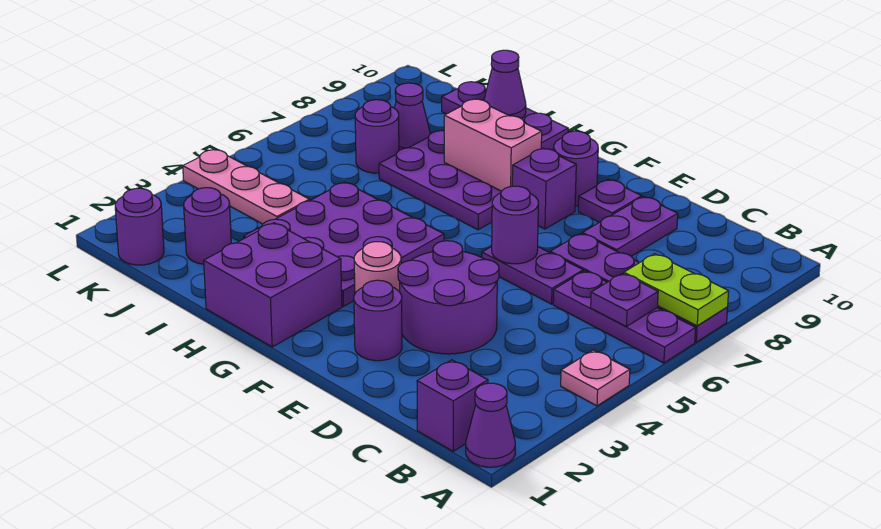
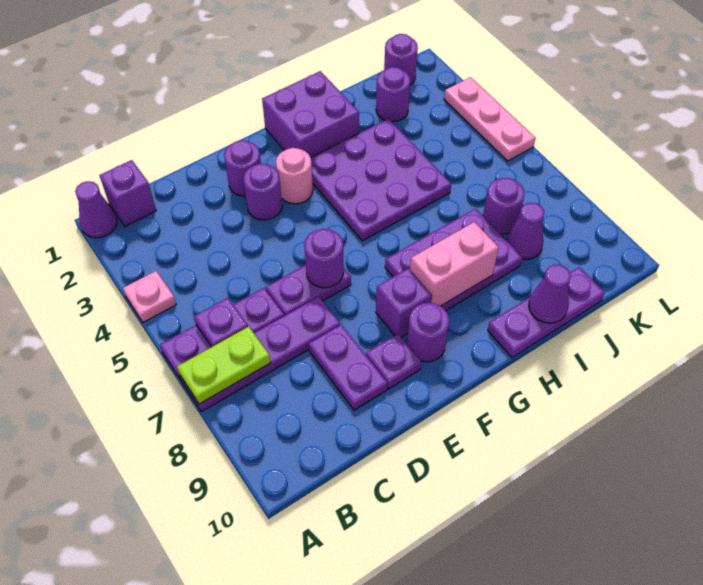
purple round brick D3:E4 level 1 -> purple round brick E3 level 1
pink plate J4:L4 level 1 -> pink plate L3:L5 level 1

